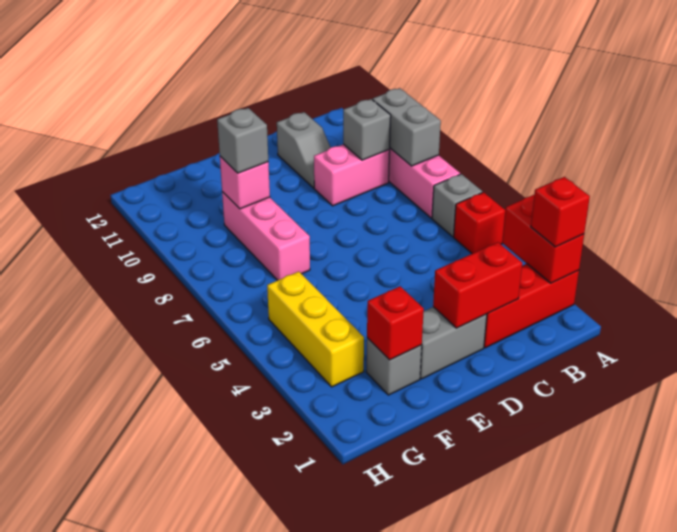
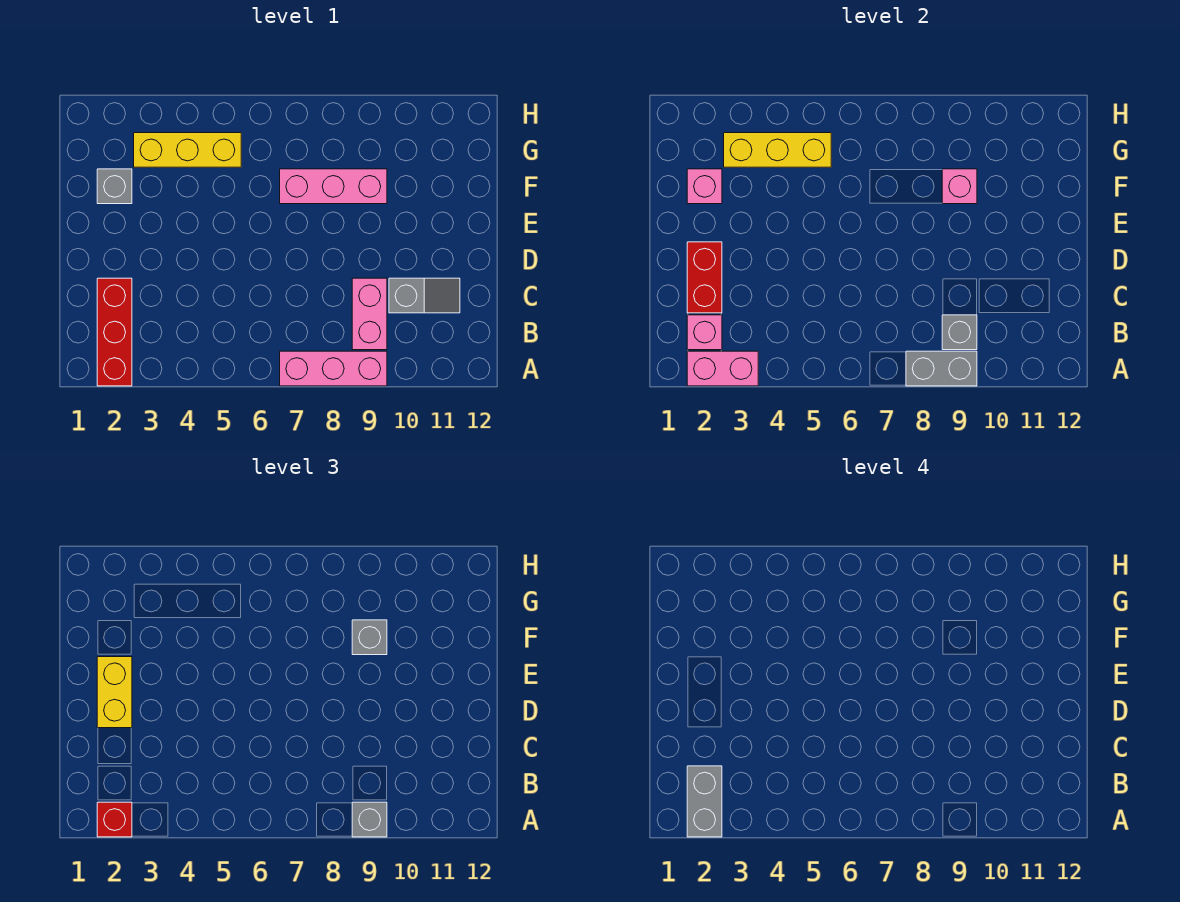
red brick A2:A3 level 2 -> pink brick A2:A3 level 2
red brick A5 level 1 -> none
grey brick A6 level 1 -> grey brick A9 level 3
none -> pink brick B2 level 2
grey slope C10:C11 level 1 top 11 -> grey slope C10:C11 level 1 top 10
grey brick D2:E2 level 1 -> grey brick A2:B2 level 4
none -> yellow brick D2:E2 level 3
red brick F2 level 2 -> pink brick F2 level 2
none -> yellow brick G3:G5 level 2

